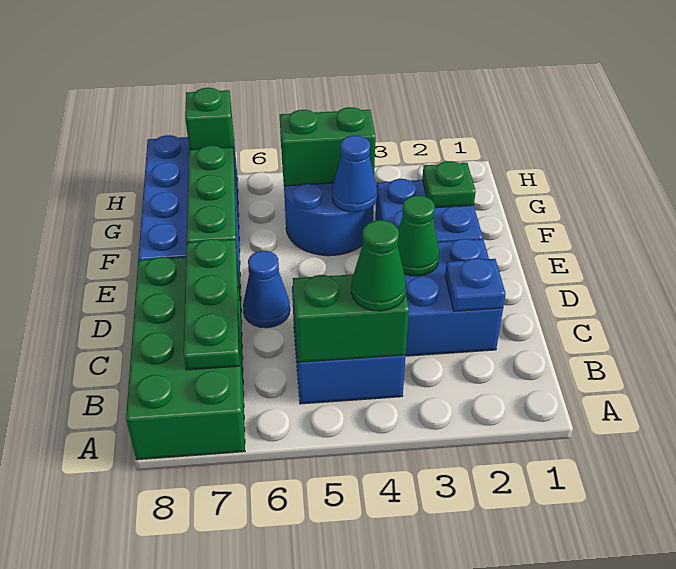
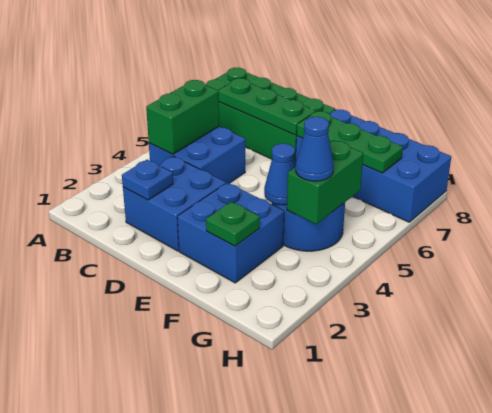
green cone B4 level 3 -> none
green cone D3 level 2 -> none
blue cone D6 level 1 -> blue cone G4 level 3
green brick H7 level 2 -> none

